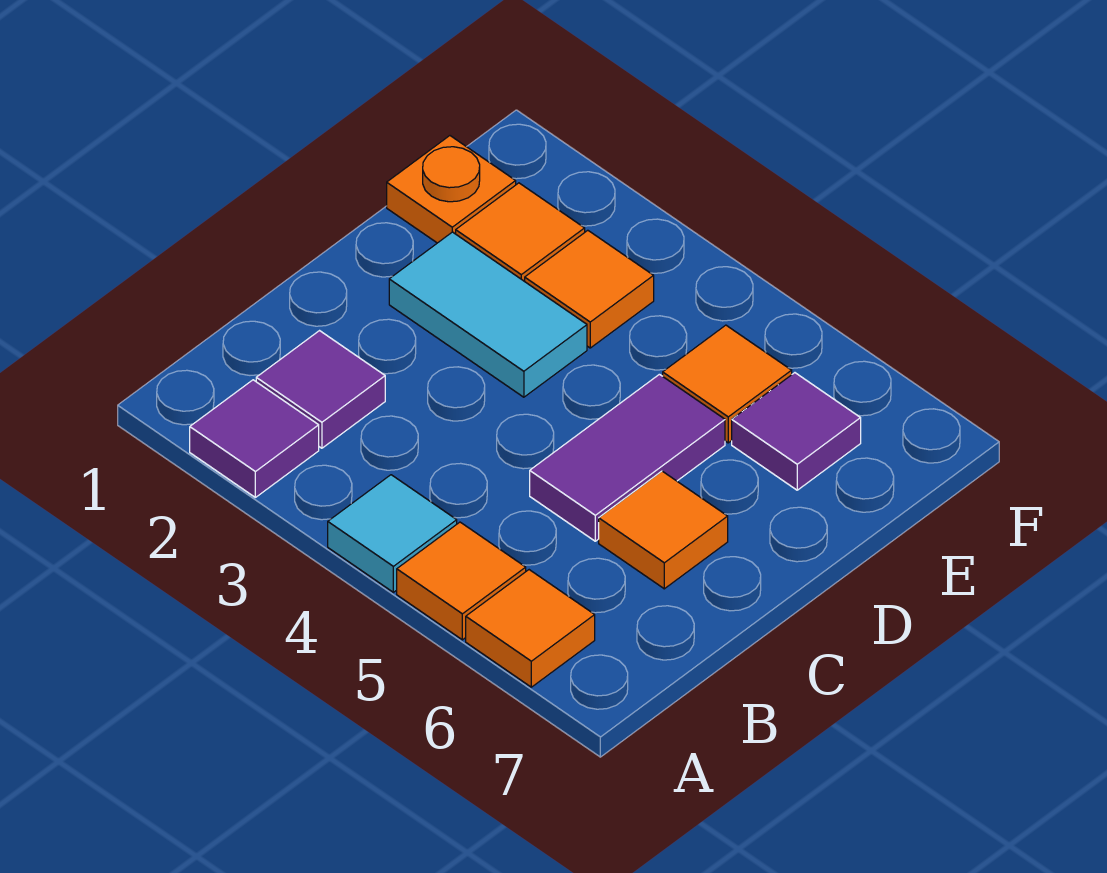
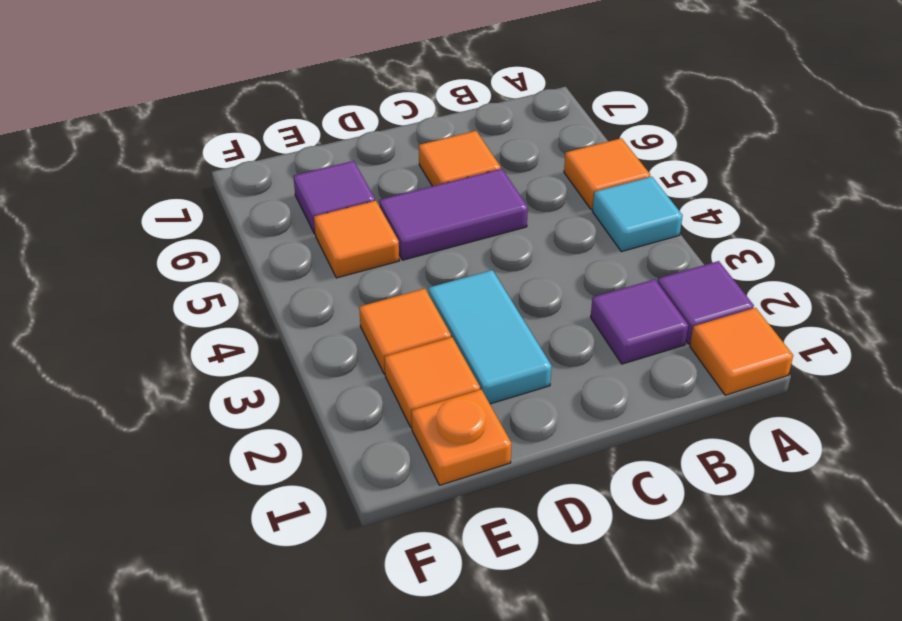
orange tile A6 level 1 -> orange tile A1 level 1

